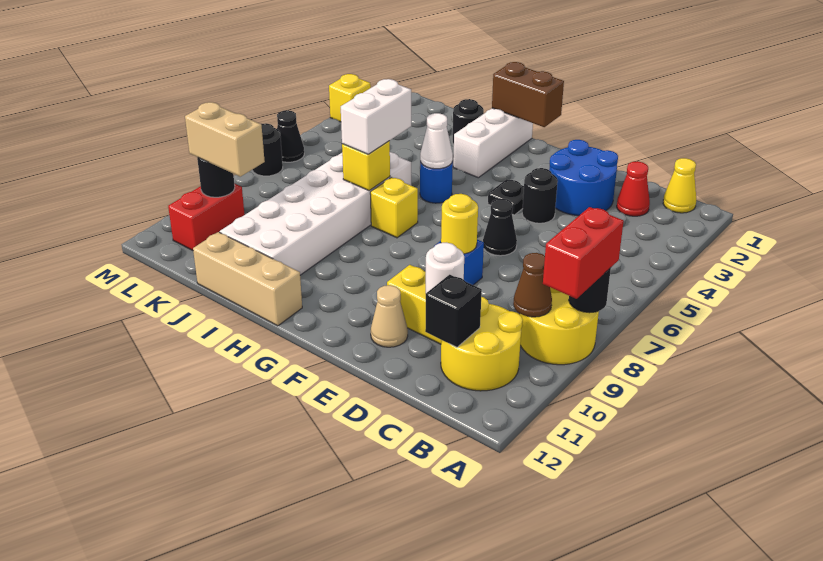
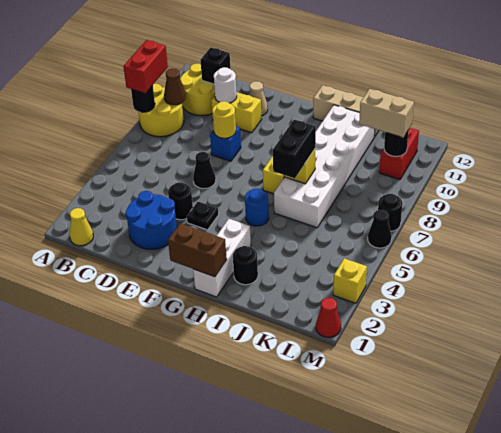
red cone C2 level 1 -> red cone M1 level 1
white cone H5 level 2 -> none
white brick I6:I7 level 3 -> black brick I6:I7 level 3

